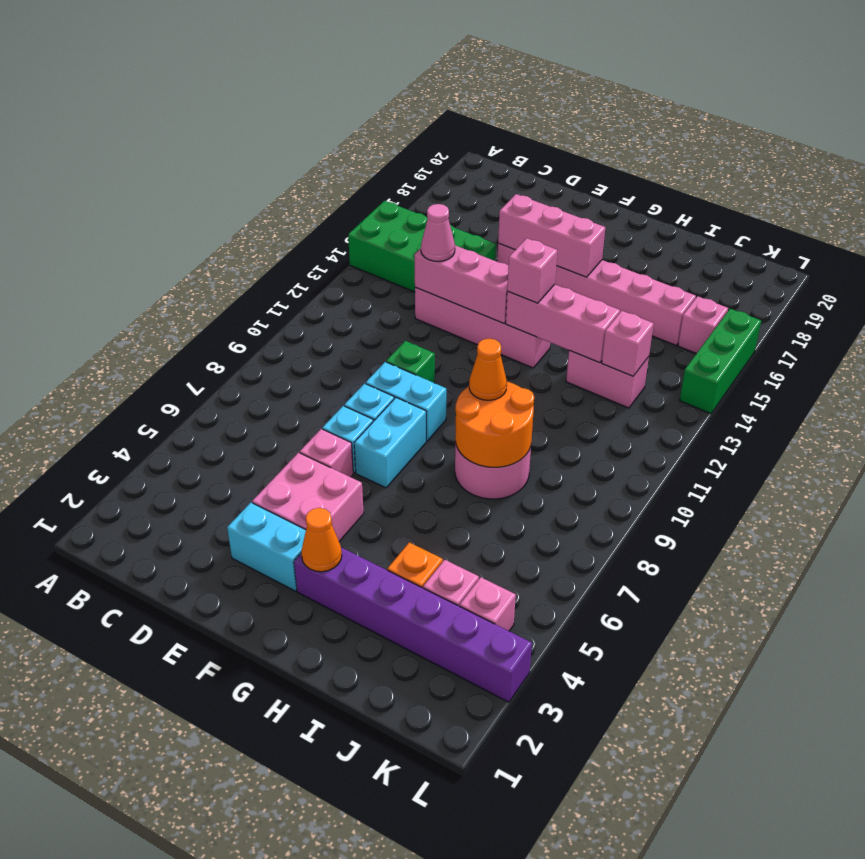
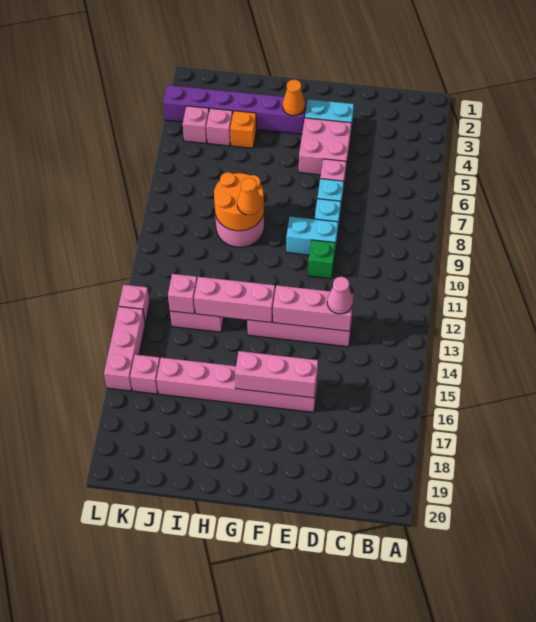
green brick A14:D15 level 1 -> none
cyan brick F7:F8 level 1 -> none
pink brick G13 level 3 -> pink brick L13 level 1
green brick L14:L16 level 1 -> pink brick L14:L16 level 1

